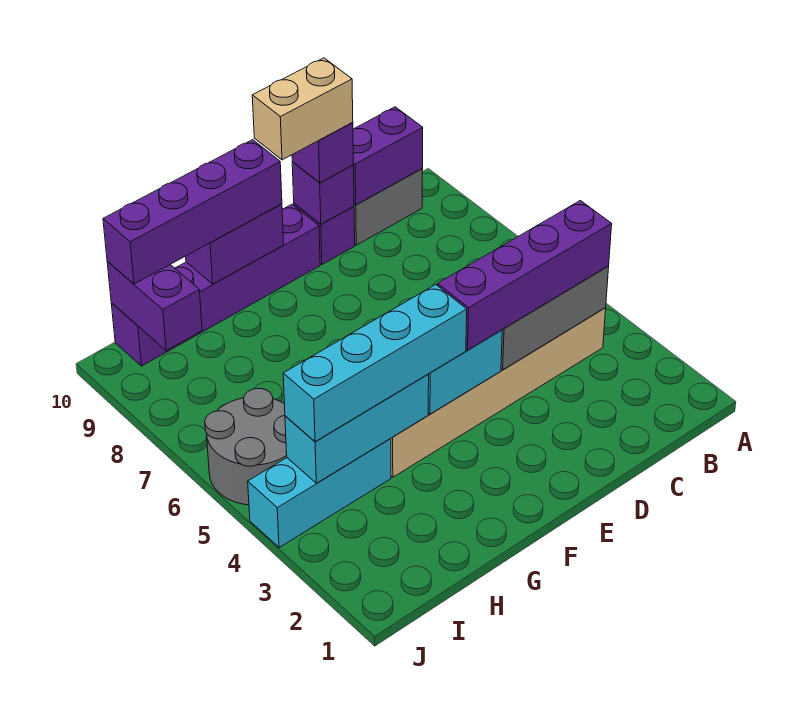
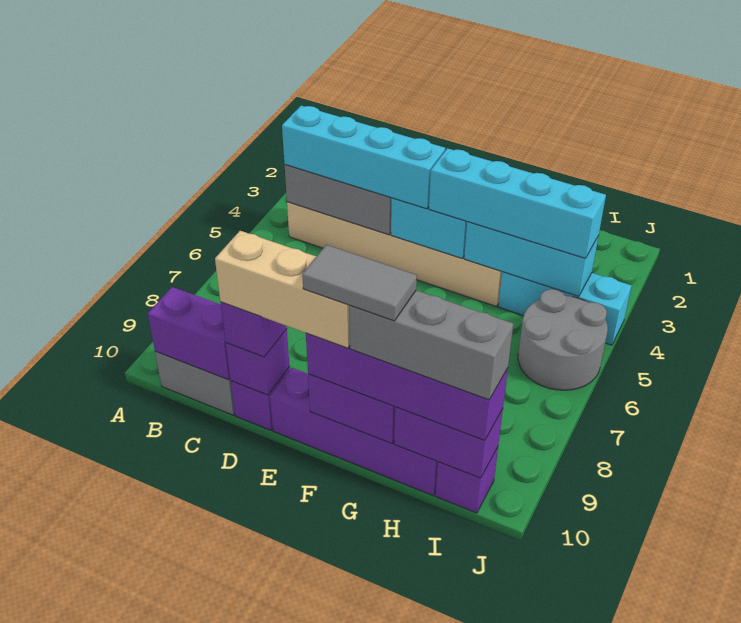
purple brick B4:E4 level 3 -> cyan brick B4:E4 level 3
tan brick D10:E10 level 4 -> tan brick D10:F10 level 4
none -> grey tile F10:G10 level 5
none -> grey brick G10:I10 level 4
purple brick I9:I10 level 2 -> purple brick H10:I10 level 2

